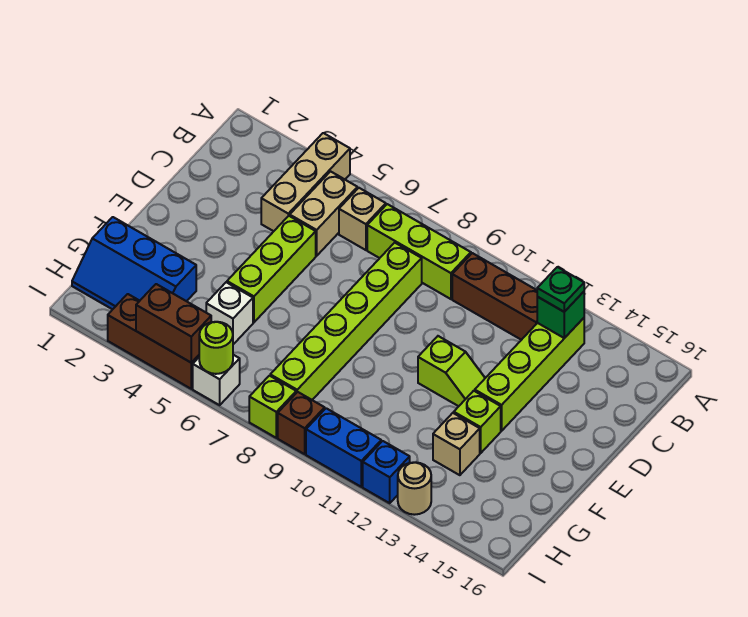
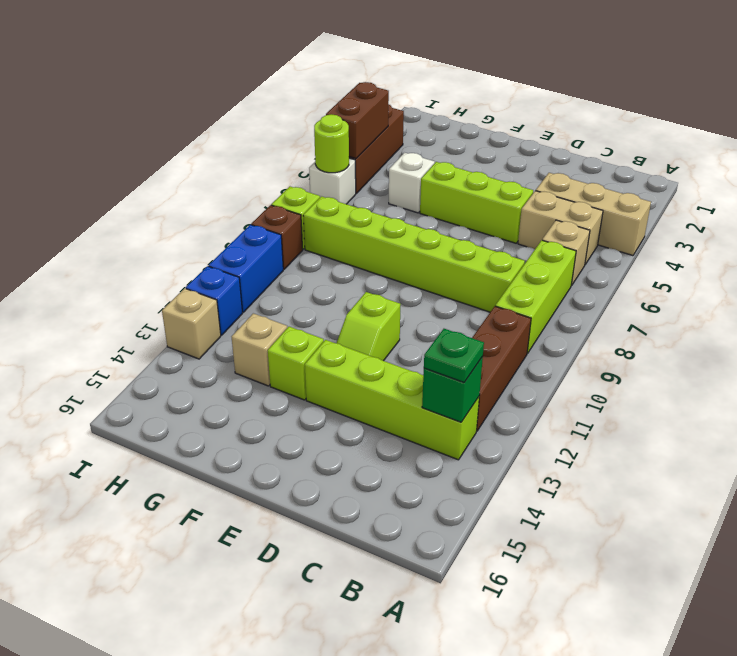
blue slope G1:H3 level 1 top G -> none
tan round brick I13 level 1 -> tan brick I13 level 1

